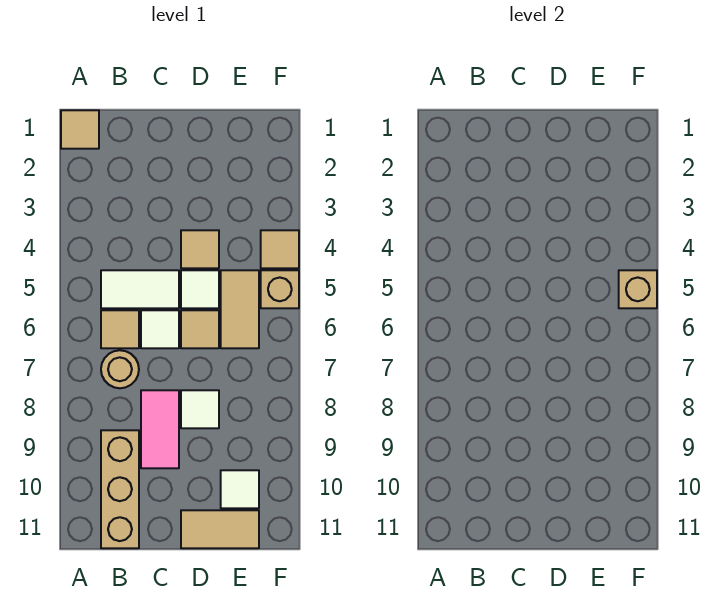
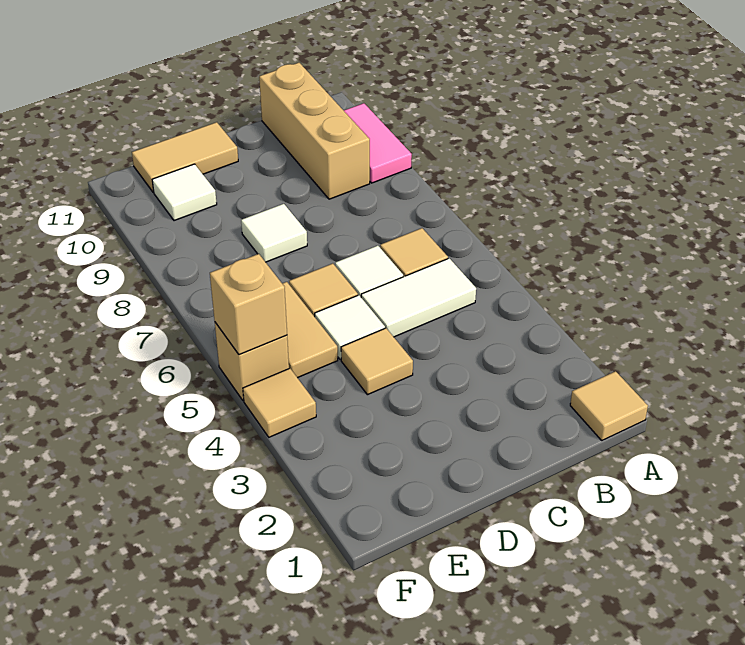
tan round brick B7 level 1 -> none
pink tile C8:C9 level 1 -> pink tile A9:A10 level 1

